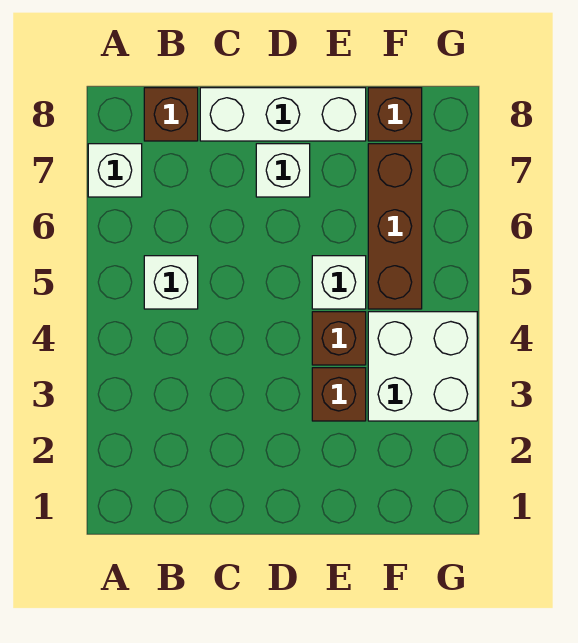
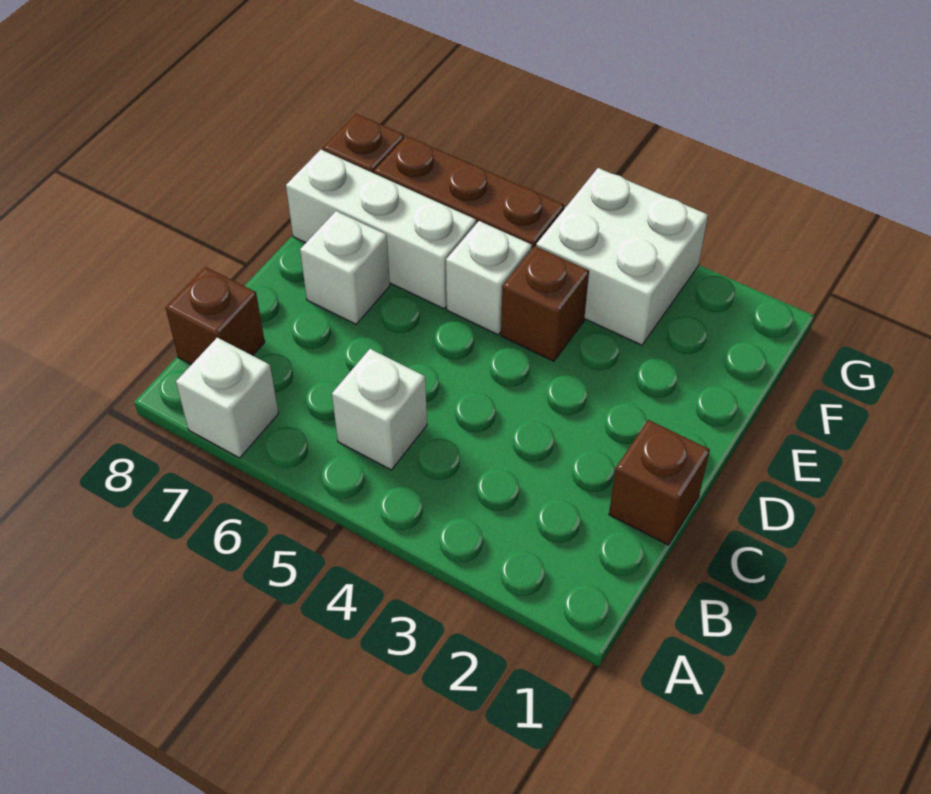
white brick C8:E8 level 1 -> white brick E6:E8 level 1
brown brick E3 level 1 -> brown brick C1 level 1

